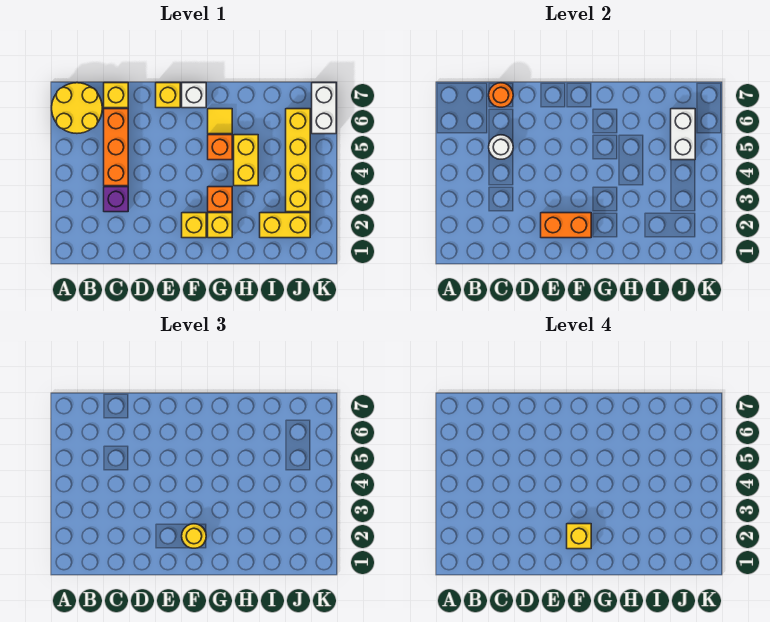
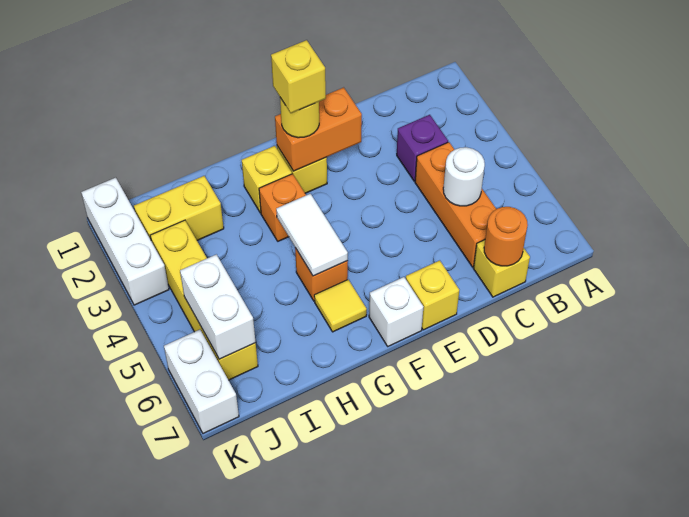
yellow round brick A6:B7 level 1 -> none
none -> white tile G4:G5 level 2
yellow brick H4:H5 level 1 -> none
none -> white brick K1:K3 level 1

